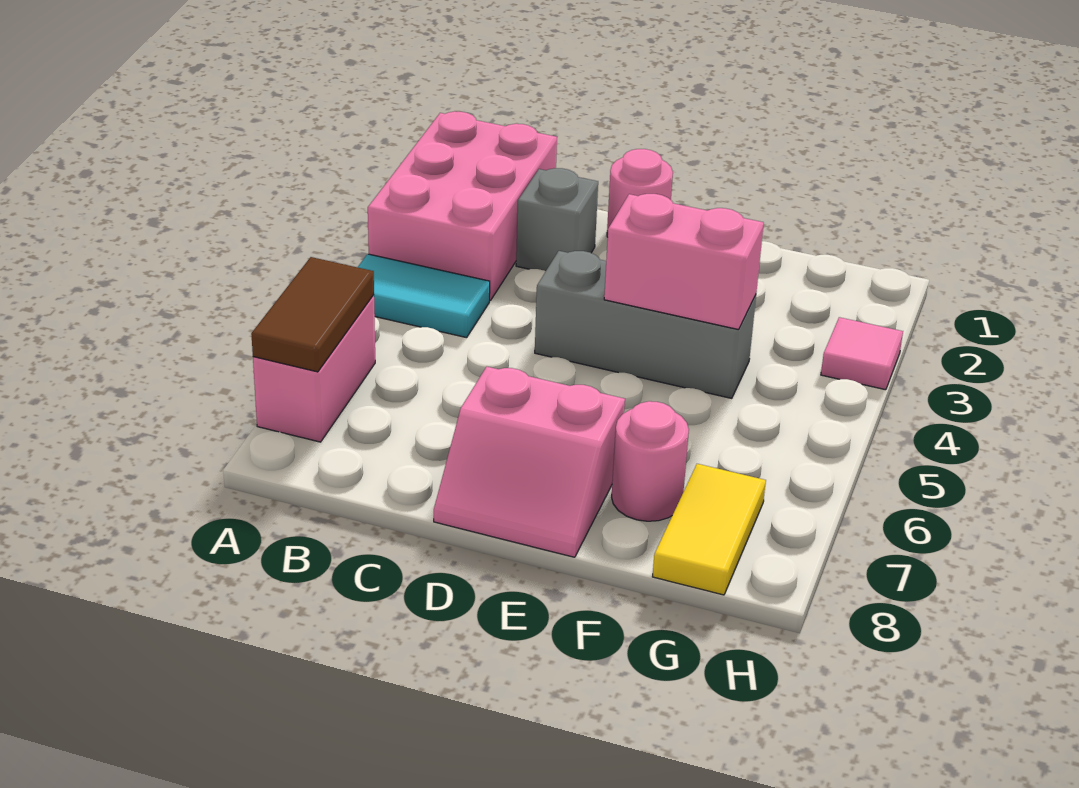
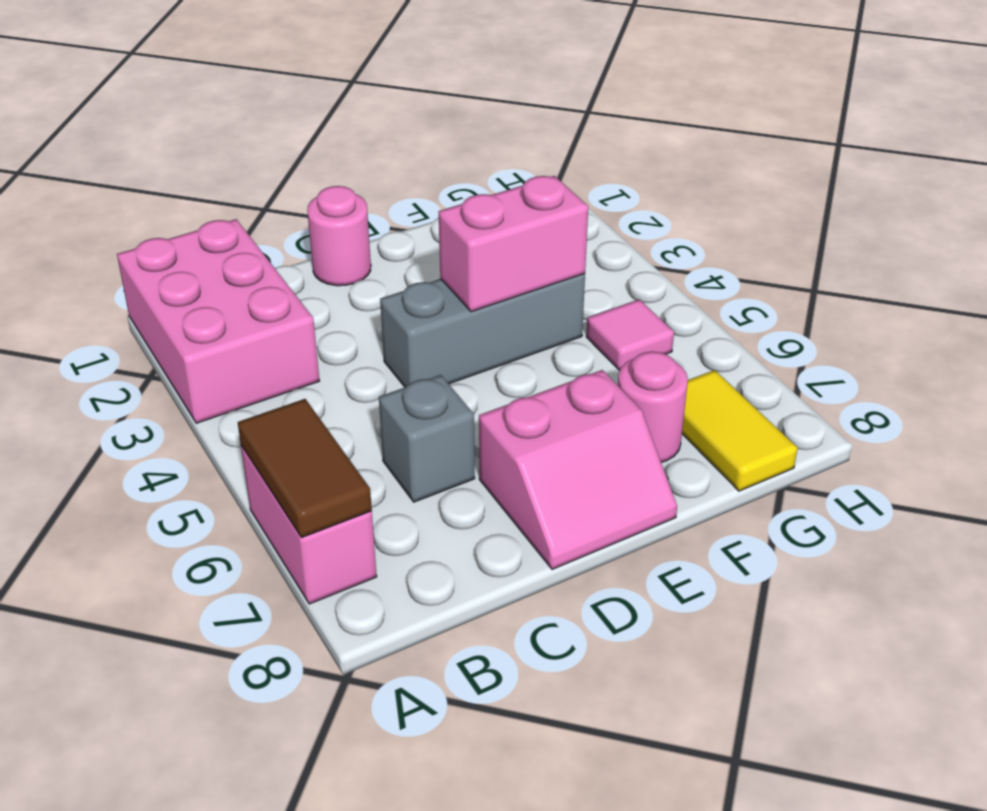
cyan tile A4:B4 level 1 -> none
grey brick C2 level 1 -> grey brick C6 level 1
pink tile H3 level 1 -> pink tile G5 level 1

